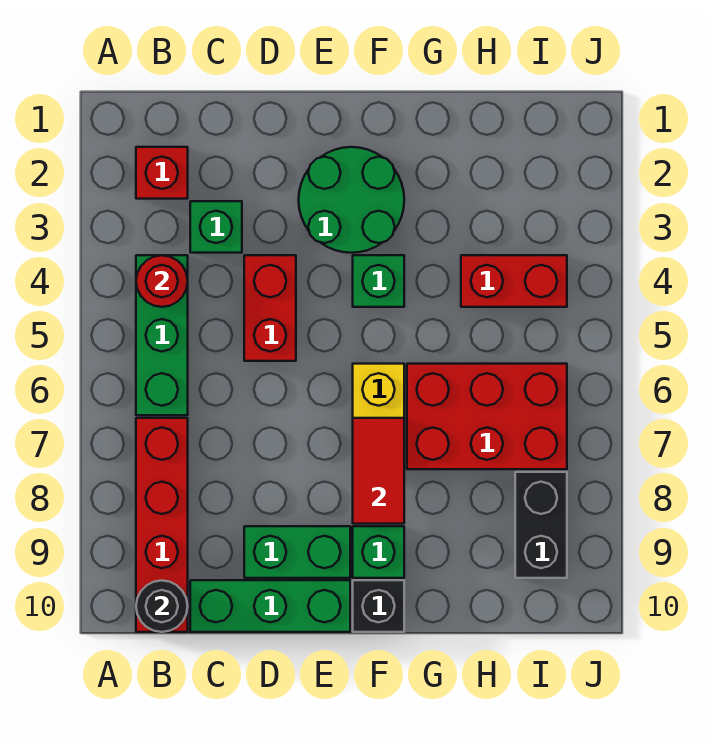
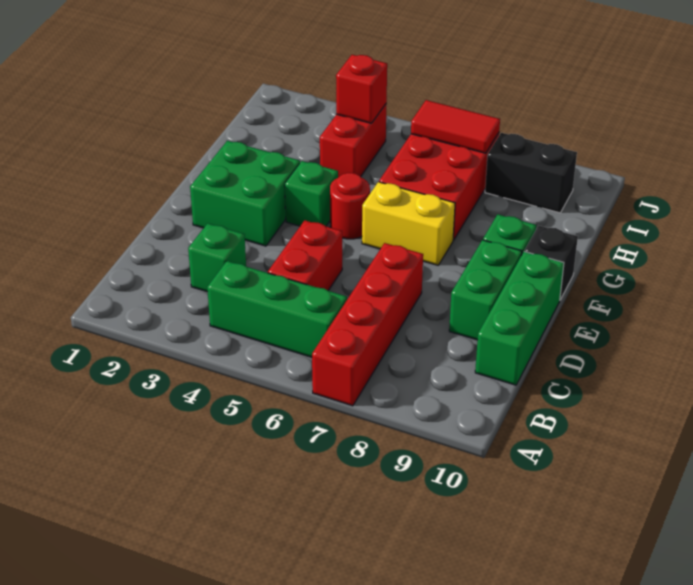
red brick B2 level 1 -> red brick I4 level 2
red round brick B4 level 2 -> red round brick F5 level 1
red brick B7:B10 level 1 -> red brick A7:D7 level 1
black round brick B10 level 2 -> none
red brick D4:D5 level 1 -> red brick C5:D5 level 1
green round brick E2:F3 level 1 -> green brick E2:F3 level 1
red tile F7:F8 level 2 -> red tile I6:I7 level 2

